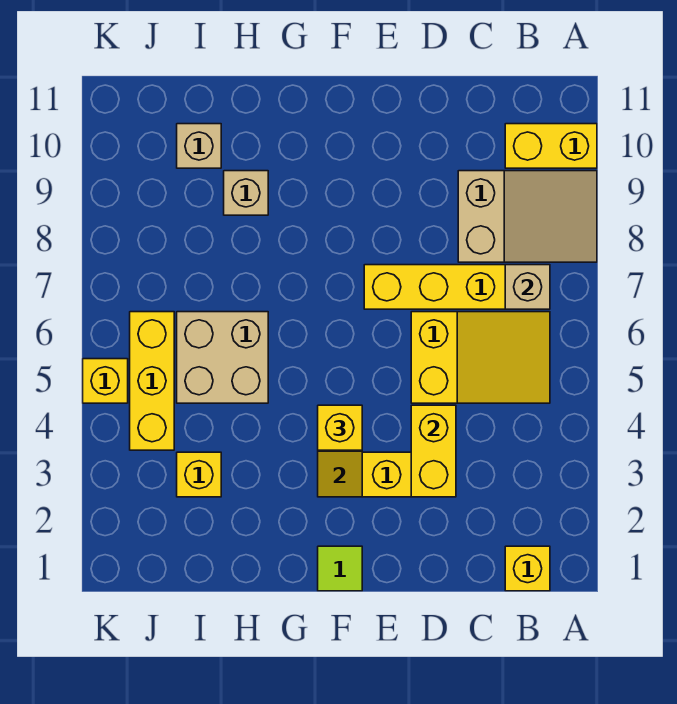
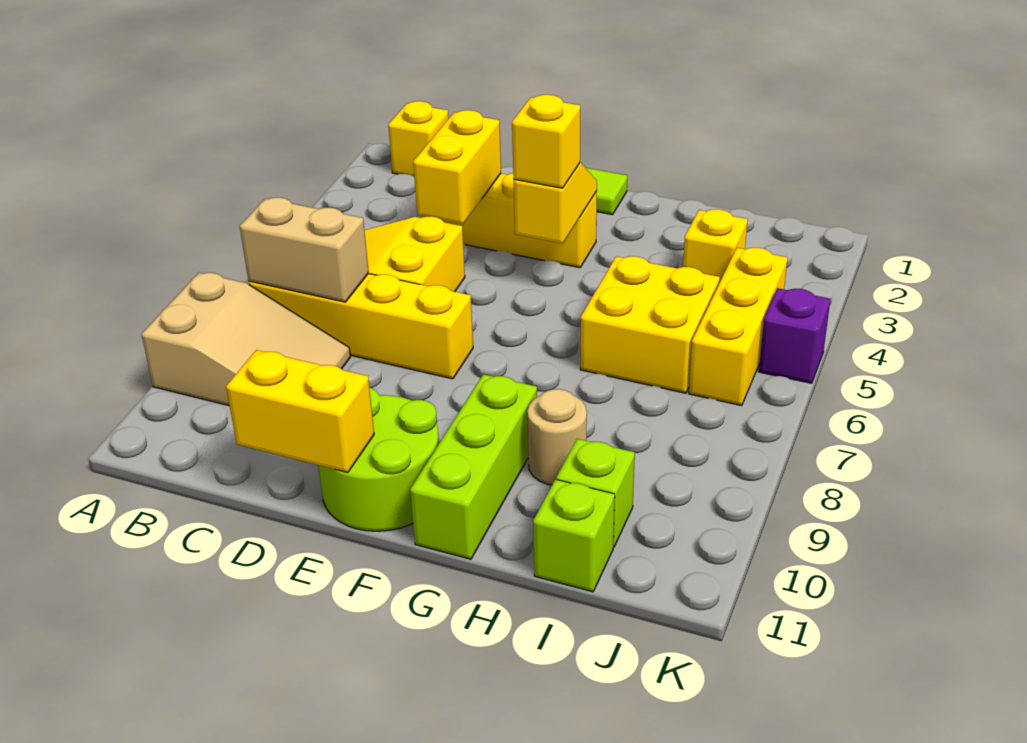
tan slope A8:C9 level 1 top C -> tan slope A8:C9 level 1 top A
yellow brick A10:B10 level 1 -> yellow brick D11:E11 level 2
tan brick B7 level 2 -> tan brick B7:C7 level 2
none -> lime round brick E10:F11 level 1
none -> lime brick G9:G11 level 1
tan brick H5:I6 level 1 -> yellow brick H5:I6 level 1
tan brick H9 level 1 -> tan round brick H9 level 1
tan brick I10 level 1 -> lime brick I10 level 1
none -> lime brick I11 level 1
yellow brick K5 level 1 -> purple brick K5 level 1

